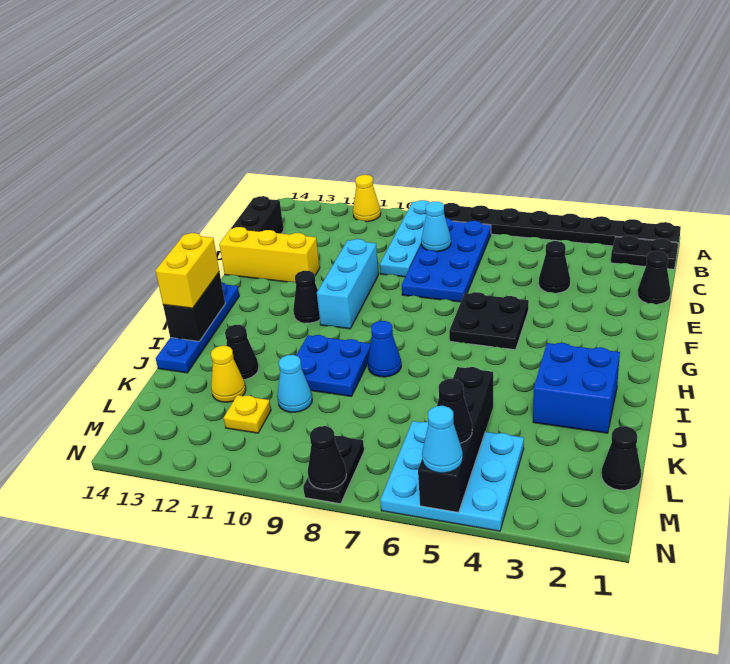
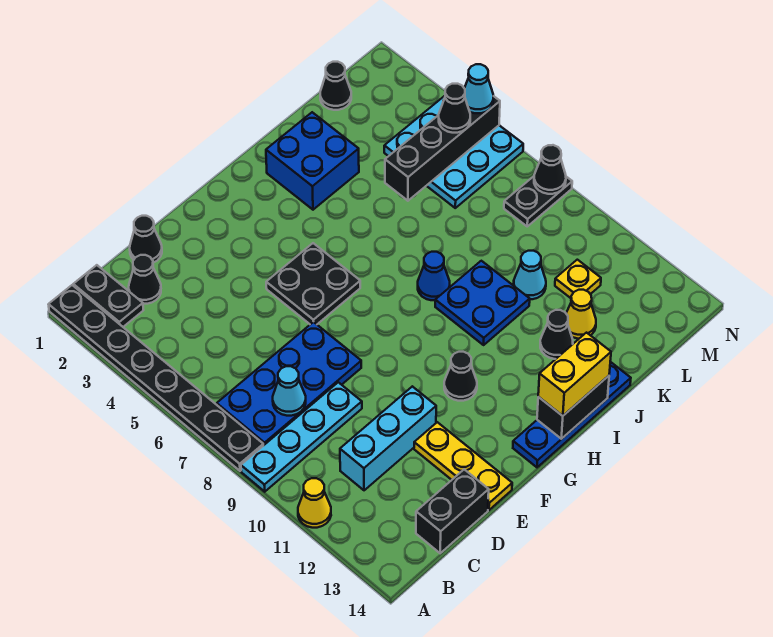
black cone D4 level 1 -> black cone C2 level 1
cyan brick E10:G10 level 1 -> cyan brick C11:E11 level 1
yellow brick E12:E14 level 1 -> yellow plate E12:E14 level 1

